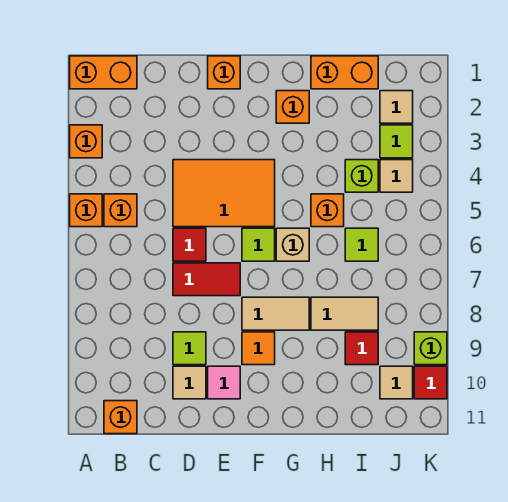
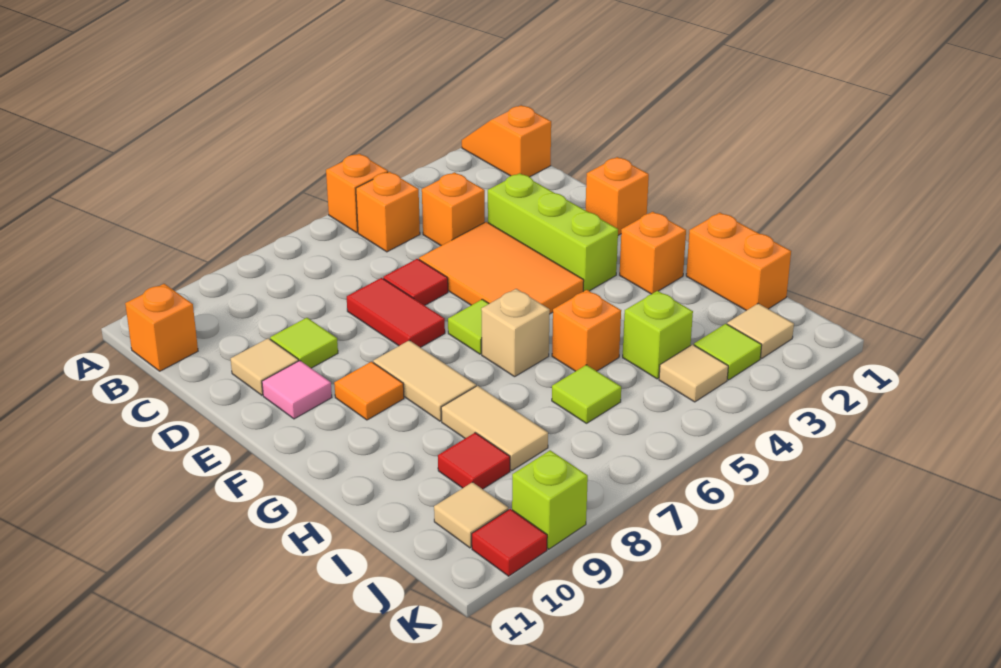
orange brick A1:B1 level 1 -> orange slope A1:B1 level 1 top B
orange brick A3 level 1 -> orange brick C4 level 1
none -> lime brick D3:F3 level 1

